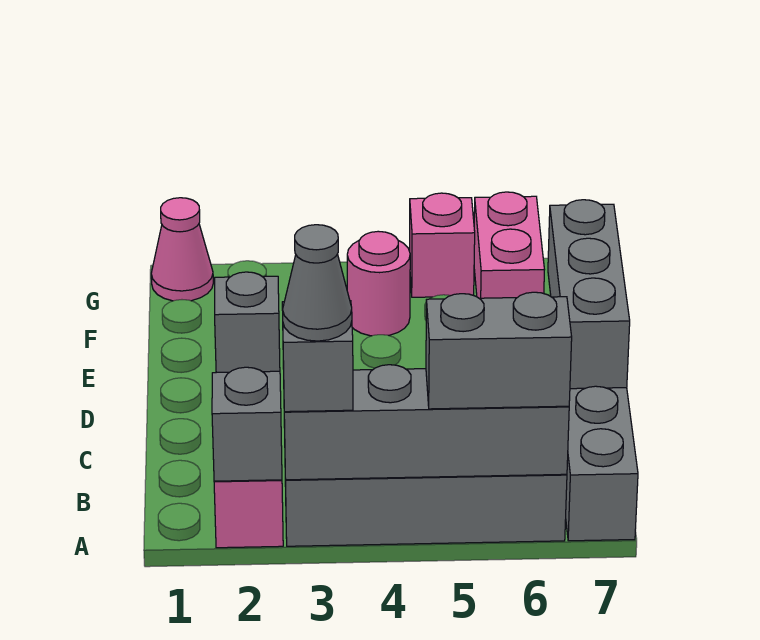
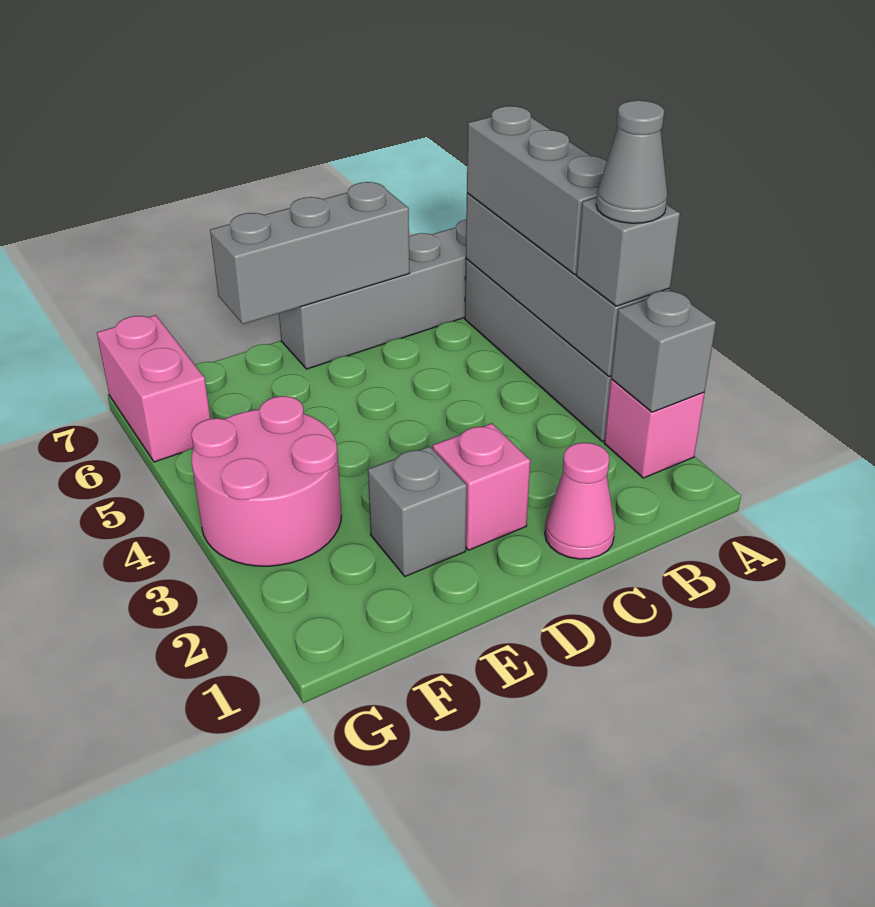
grey brick A5:A6 level 3 -> grey brick A4:A6 level 3
pink round brick F4 level 1 -> pink round brick F3:G4 level 1
pink brick F6:G6 level 1 -> pink brick G6:G7 level 1
pink cone G1 level 1 -> pink cone C1 level 1
pink brick G5 level 1 -> pink brick D2 level 1

